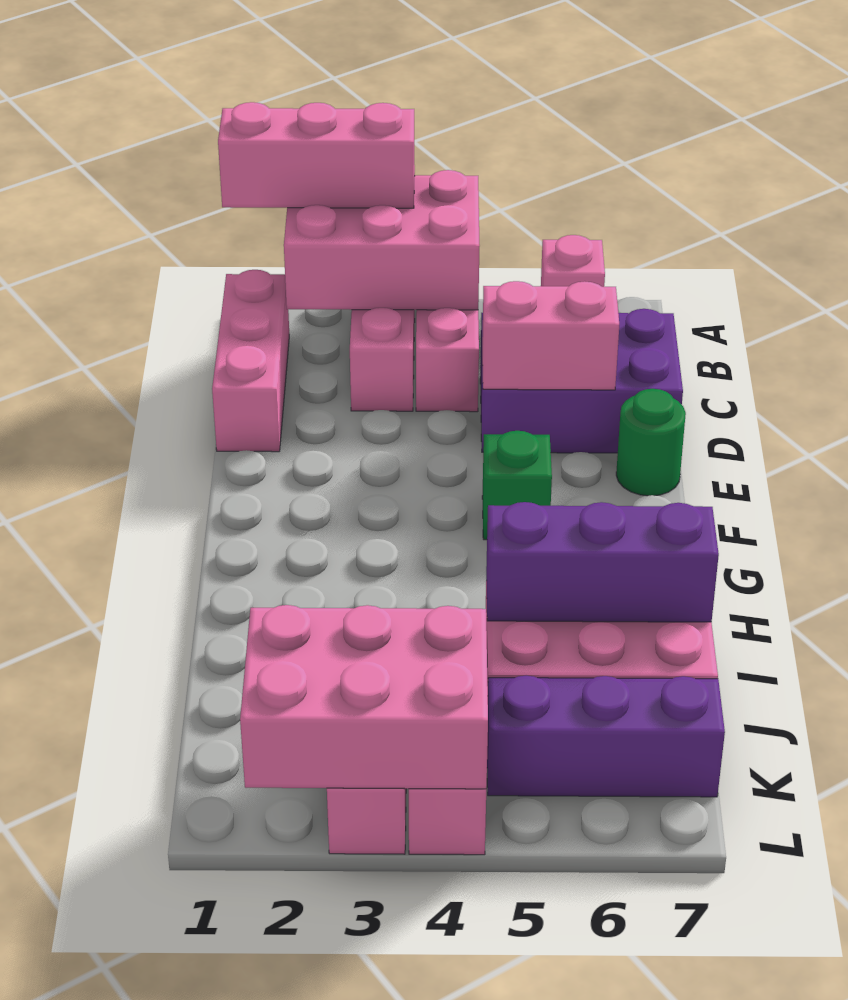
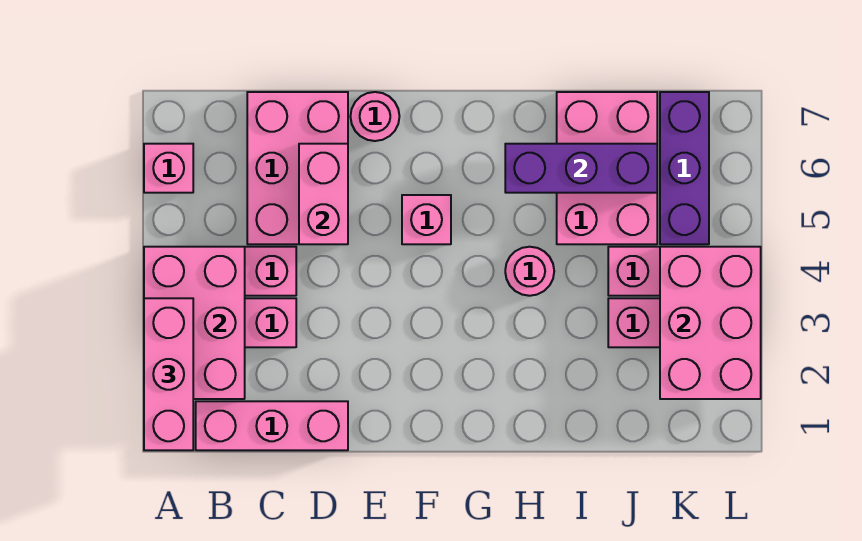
purple brick C5:D7 level 1 -> pink brick C5:D7 level 1
green round brick E7 level 1 -> pink round brick E7 level 1
green brick F5 level 1 -> pink brick F5 level 1
none -> pink round brick H4 level 1
purple brick I5:I7 level 2 -> purple brick H6:J6 level 2

